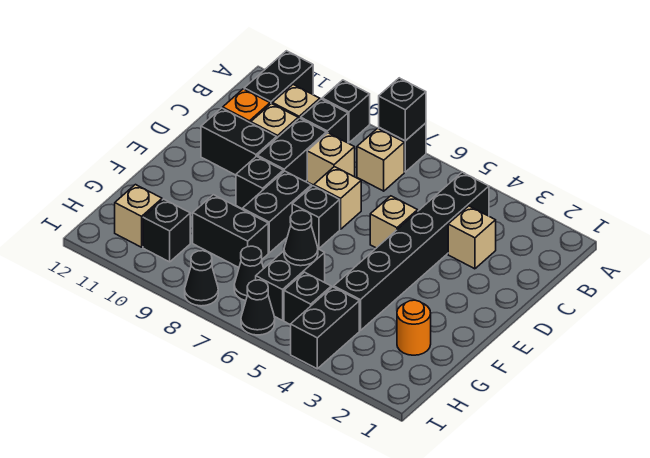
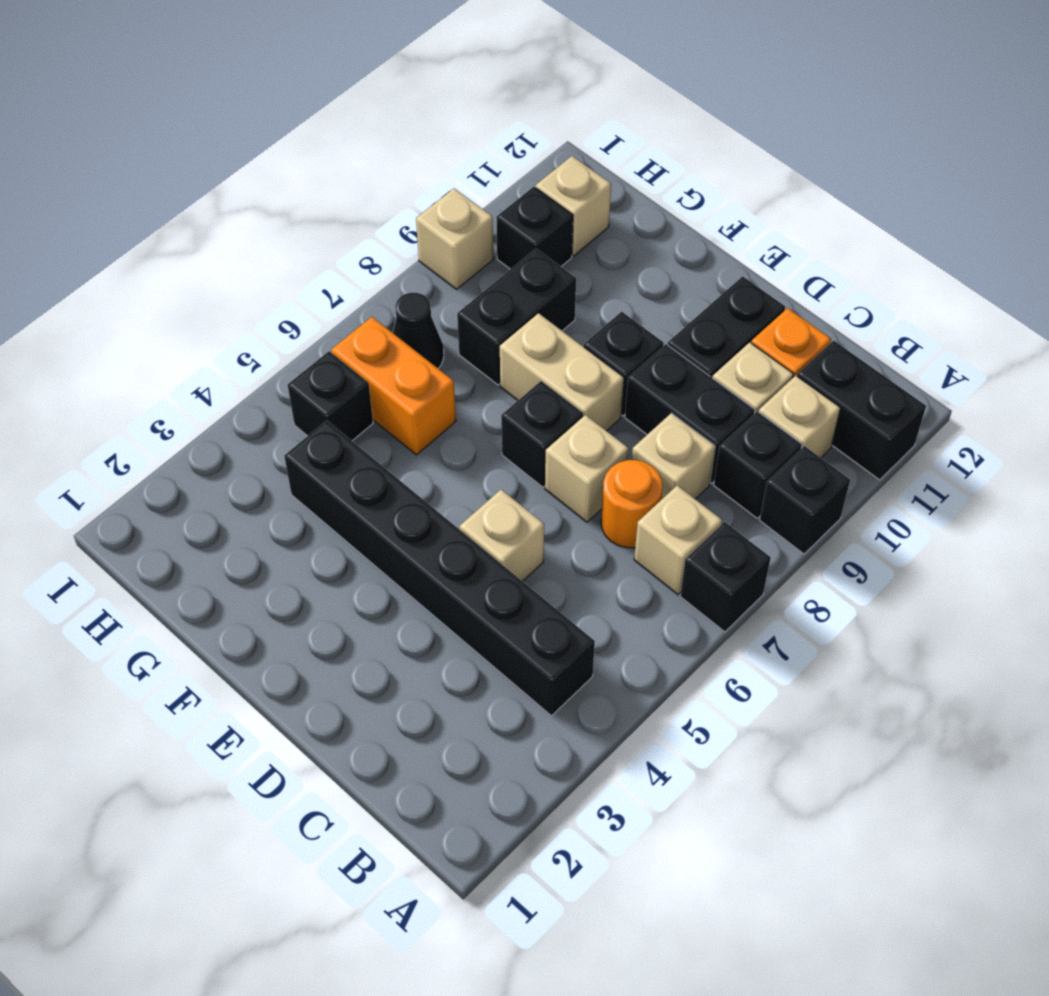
black brick A7 level 2 -> none
tan brick C3 level 1 -> tan brick I9 level 1
black brick E8:F8 level 1 -> tan brick E8:F8 level 1
orange round brick G2 level 1 -> orange round brick C7 level 1
black brick G6:H6 level 1 -> orange brick G6:H6 level 1
black cone G6 level 2 -> none
black brick H4:I4 level 1 -> none
black cone I6 level 1 -> none
black cone I8 level 1 -> none

